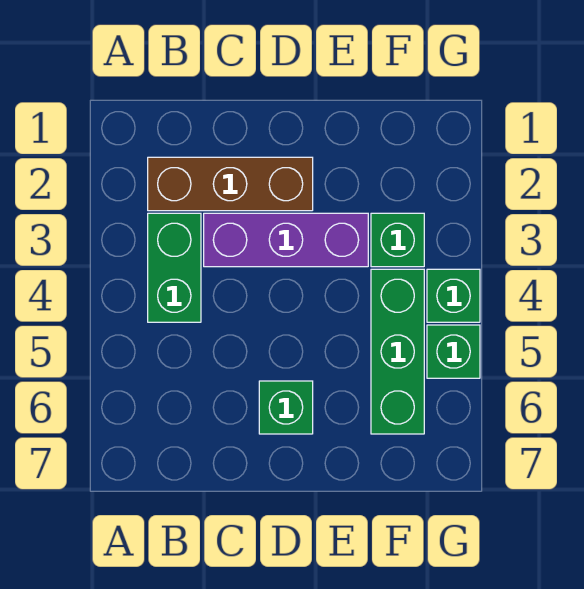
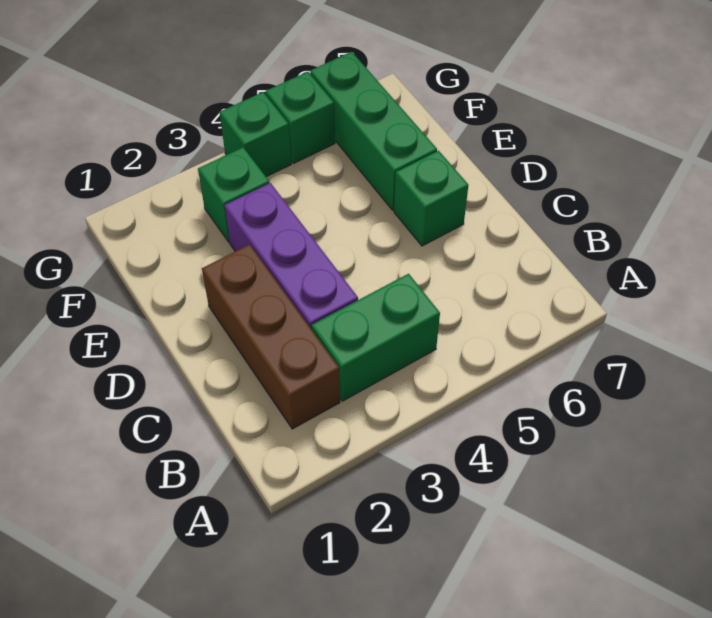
green brick F4:F6 level 1 -> green brick E6:G6 level 1

